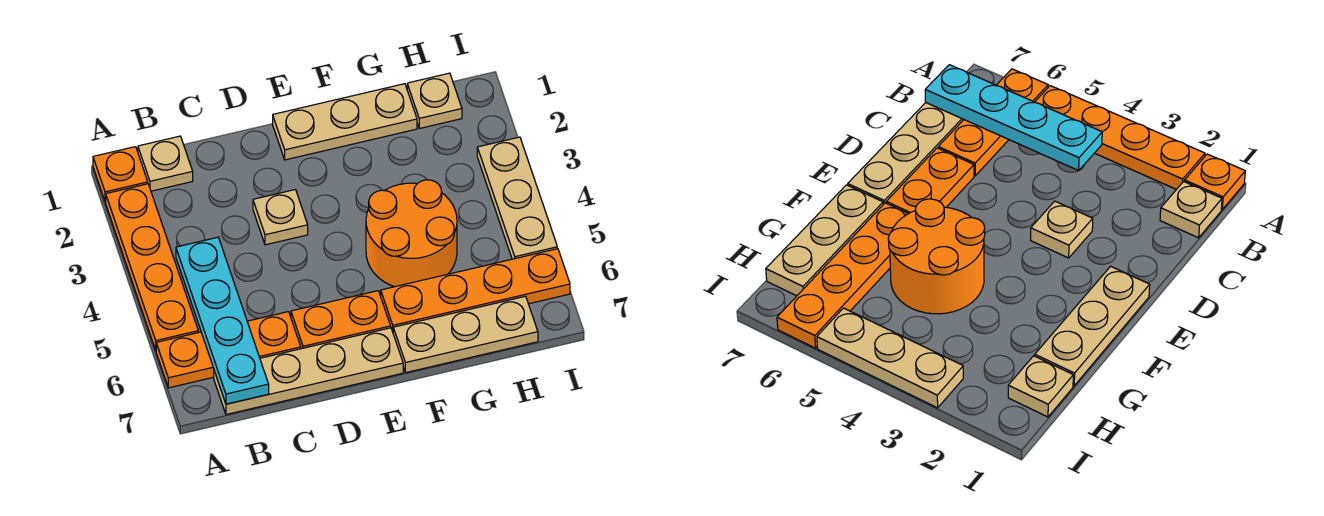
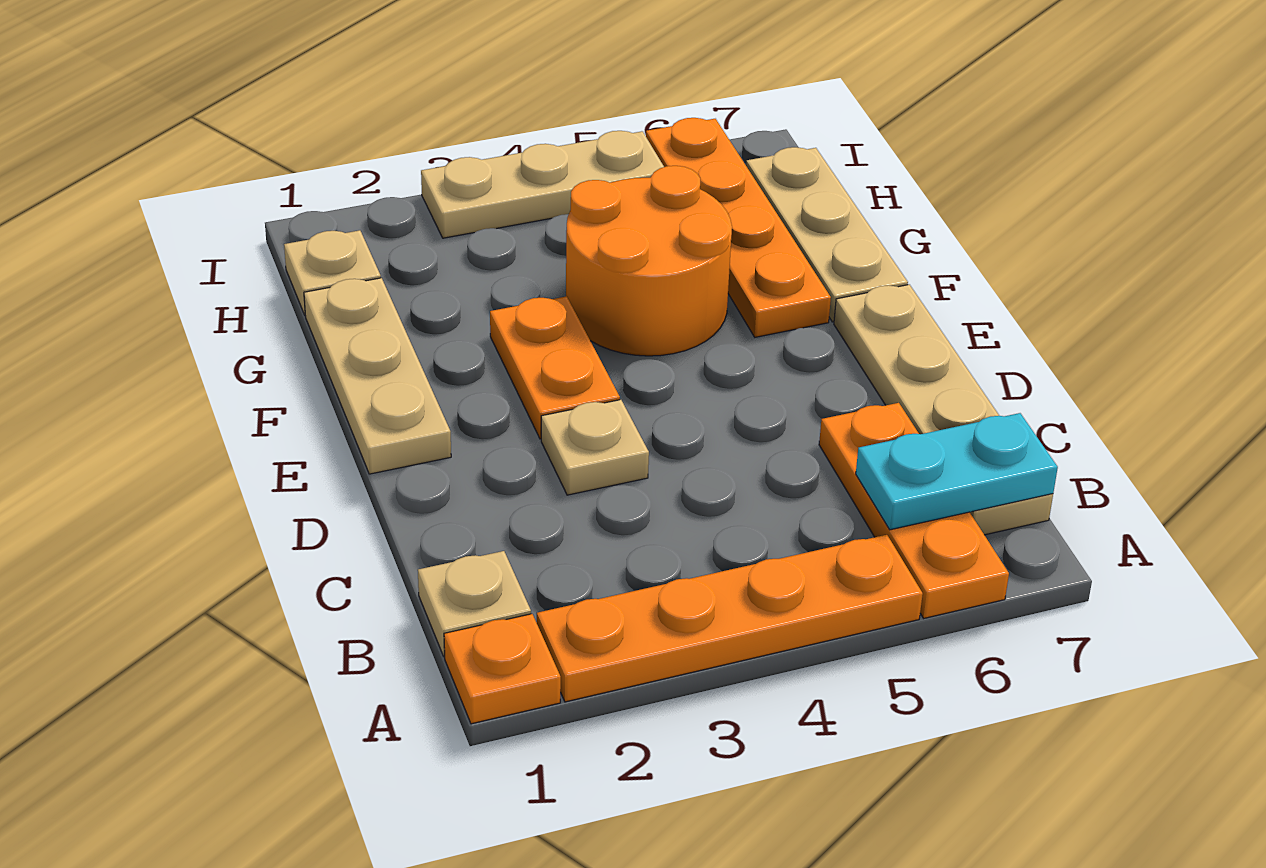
cyan plate B4:B7 level 2 -> cyan plate B6:B7 level 2
orange plate D6:E6 level 1 -> orange plate E3:F3 level 1

